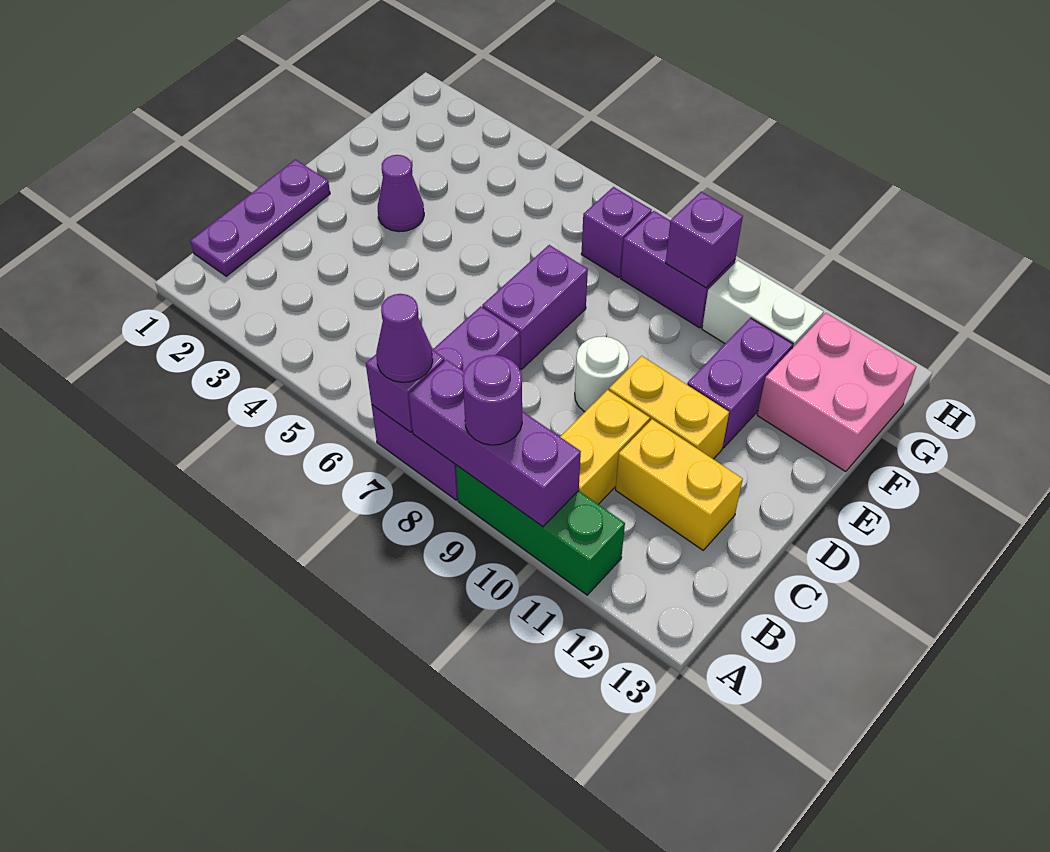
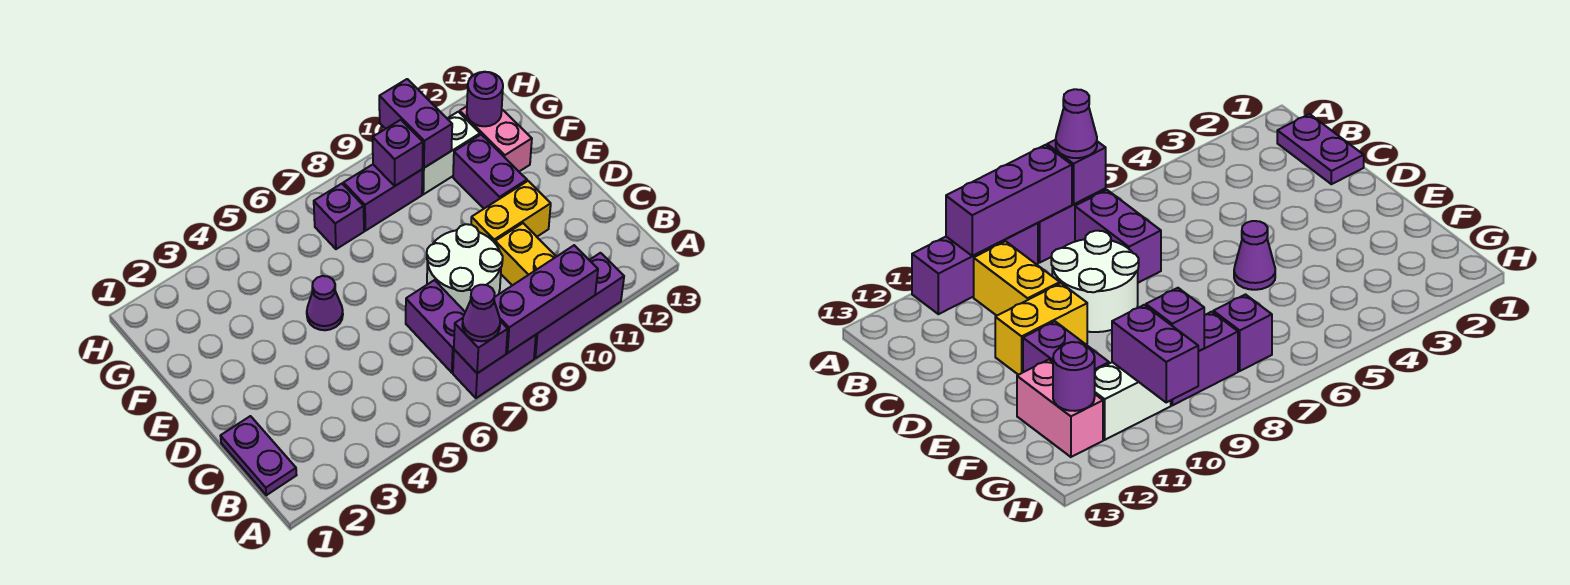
green brick A9:A11 level 1 -> purple brick A9:A11 level 1
purple round brick A9 level 3 -> purple round brick G12 level 2
purple plate B1:D1 level 1 -> purple plate B1:C1 level 1
yellow brick C11:C12 level 1 -> none
purple brick D7:E7 level 1 -> purple brick G10:H10 level 2
white round brick D9 level 1 -> white round brick C8:D9 level 1
purple cone E3 level 1 -> purple cone E5 level 1
pink brick F12:G13 level 1 -> pink brick F12:G12 level 1

